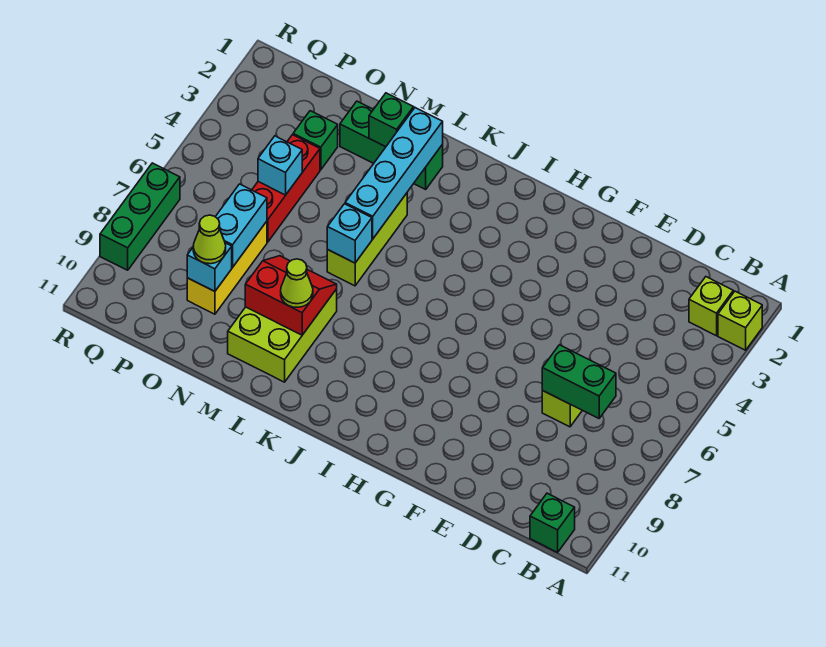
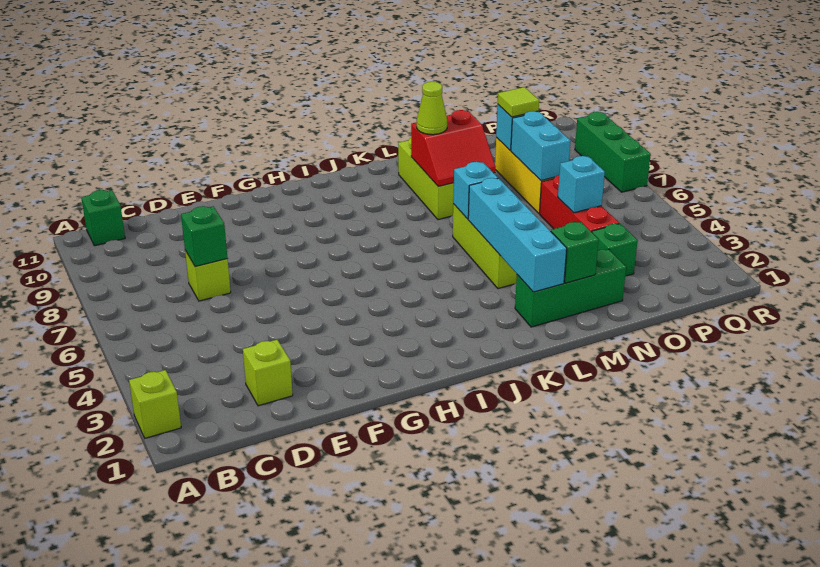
lime brick B2 level 1 -> lime brick D2 level 1
green brick C7:D7 level 2 -> green brick D7 level 2
lime cone O9 level 3 -> lime tile O9 level 3

